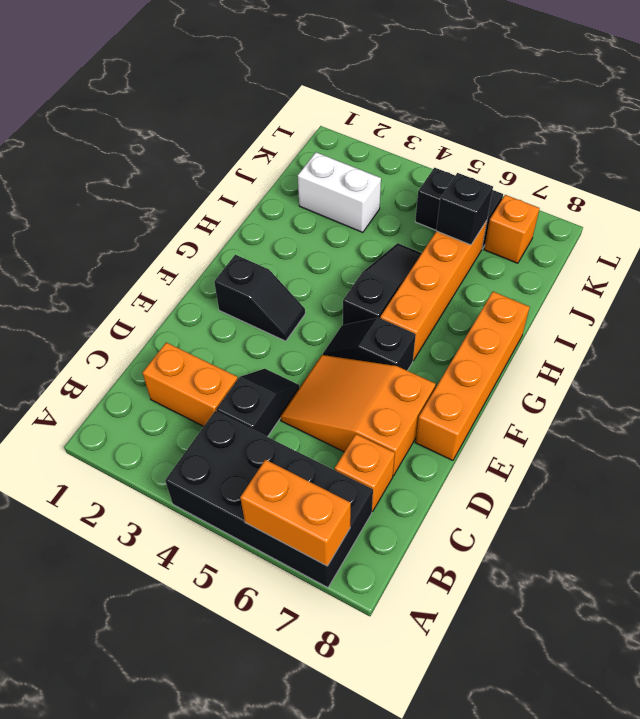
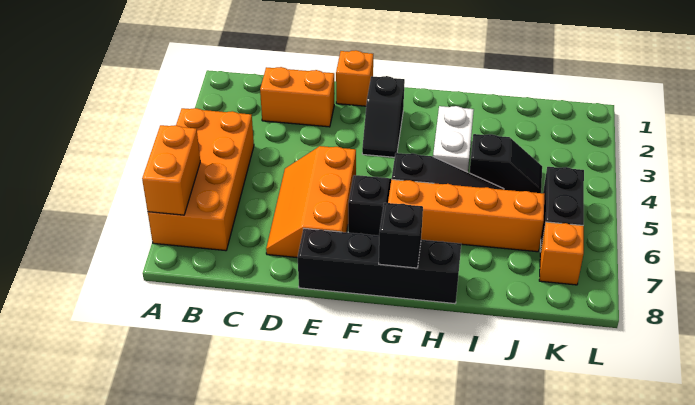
black brick A4:B7 level 1 -> orange brick A4:B7 level 1
orange brick C2:C3 level 1 -> orange brick C2:D2 level 1
black slope C4:D4 level 1 top C -> black slope I4:J4 level 1 top I
orange brick C7 level 1 -> orange brick E1 level 1
orange slope D5:E7 level 1 top 7 -> orange slope D5:E7 level 1 top E
orange brick E8:H8 level 1 -> black brick E8:H8 level 1
white brick J2:J3 level 1 -> white brick H3:H4 level 1
black brick J6 level 2 -> black brick G8 level 2

